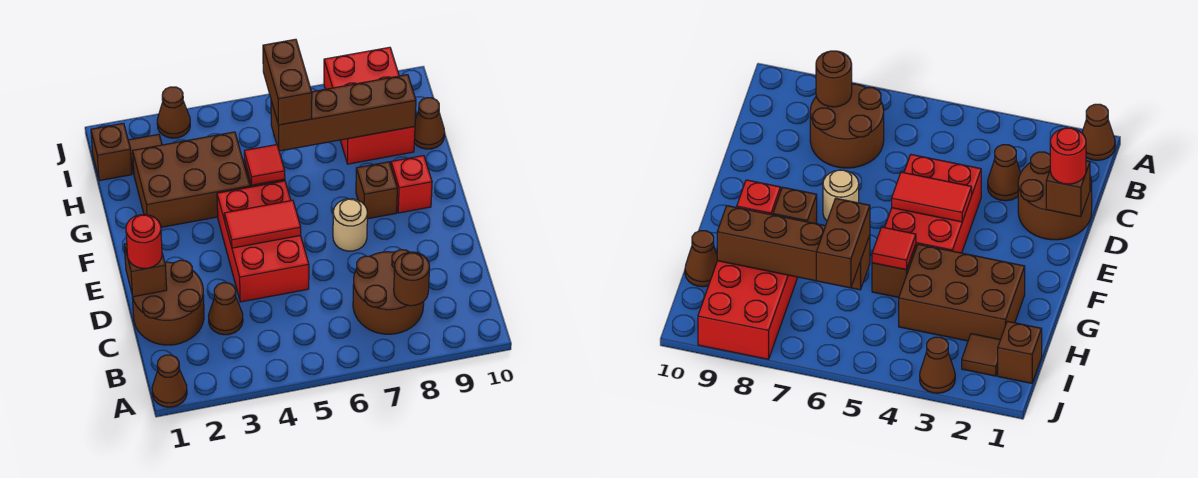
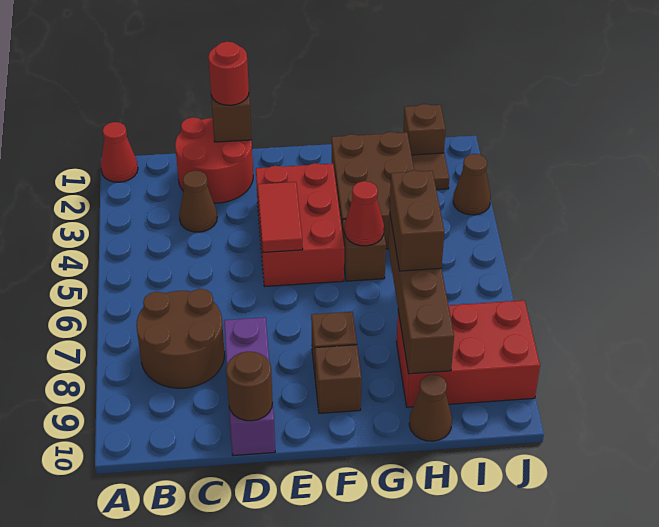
brown cone A1 level 1 -> red cone A1 level 1
brown round brick B8 level 2 -> brown round brick D10 level 2
brown round brick C1:D2 level 1 -> red round brick C1:D2 level 1
red brick D4:F5 level 1 -> red brick E3:F5 level 1
none -> purple brick D8:D10 level 1
tan round brick E7 level 1 -> none
red brick F9 level 1 -> brown brick F9 level 1
red tile G5 level 2 -> red cone G5 level 2
brown brick H6:I6 level 3 -> brown brick H6:H7 level 3

